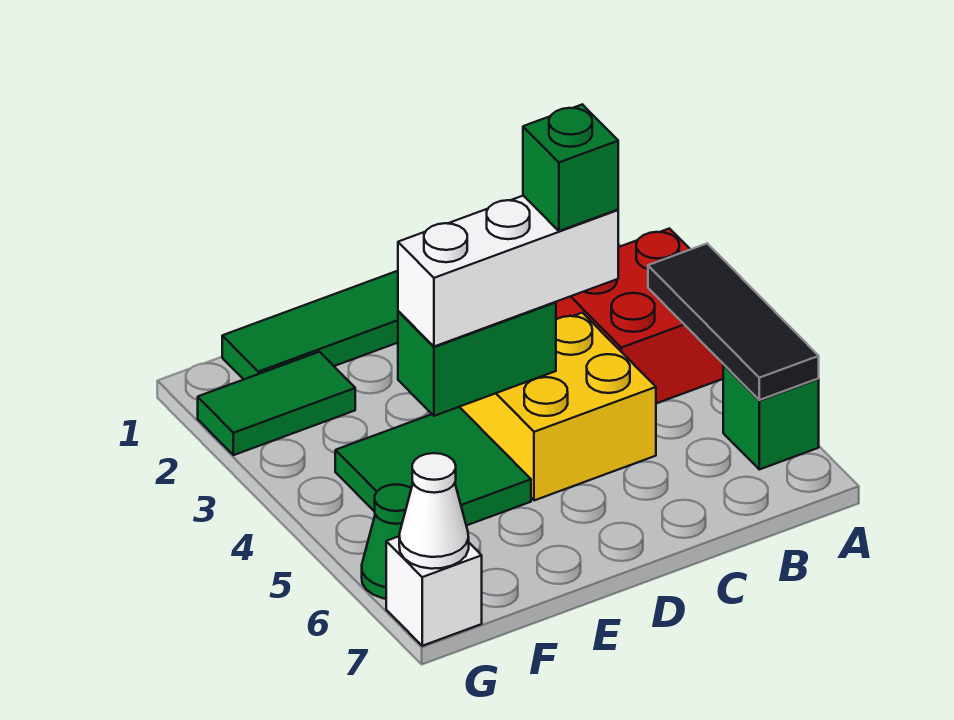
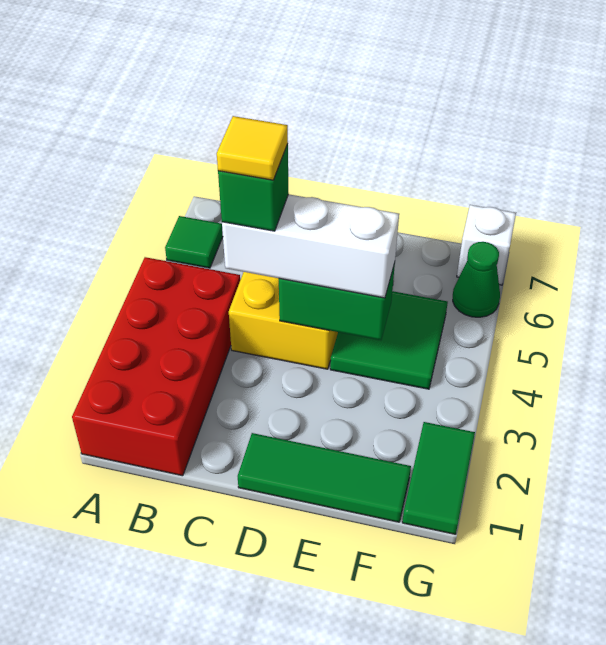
red brick A3:B4 level 1 -> red brick A1:B4 level 1
black tile A4:A6 level 2 -> none
green brick A6 level 1 -> green tile A6 level 1
none -> yellow tile C4 level 5
green tile F2:G2 level 1 -> green tile G1:G2 level 1
white cone G7 level 2 -> none

